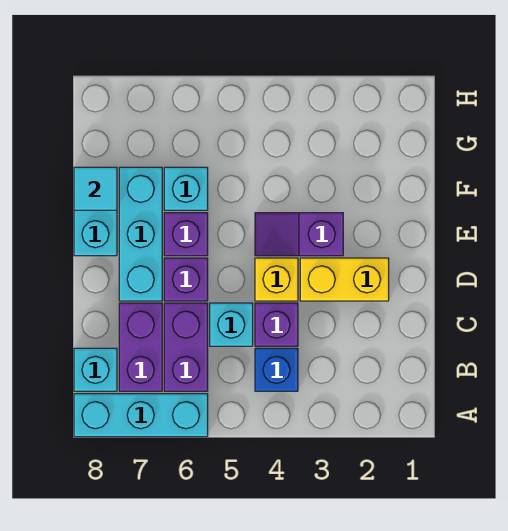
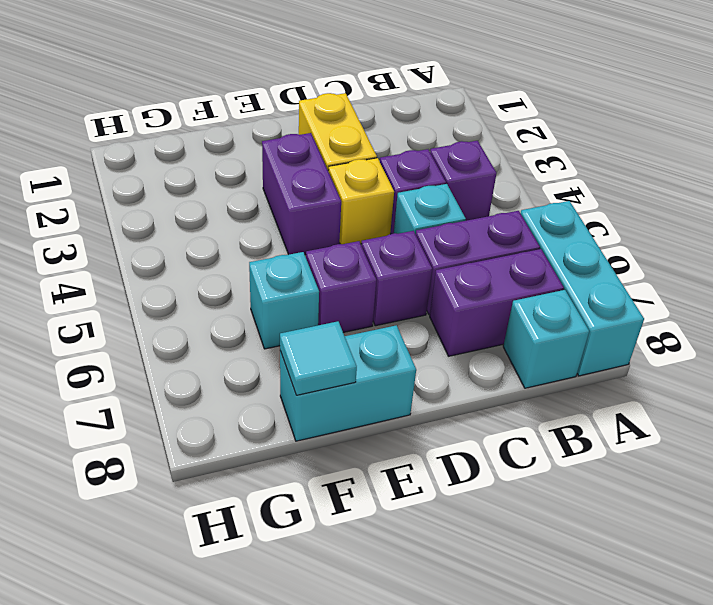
blue brick B4 level 1 -> purple brick B4 level 1
cyan brick D7:F7 level 1 -> none
purple slope E3:E4 level 1 top 3 -> purple brick E3:E4 level 1

